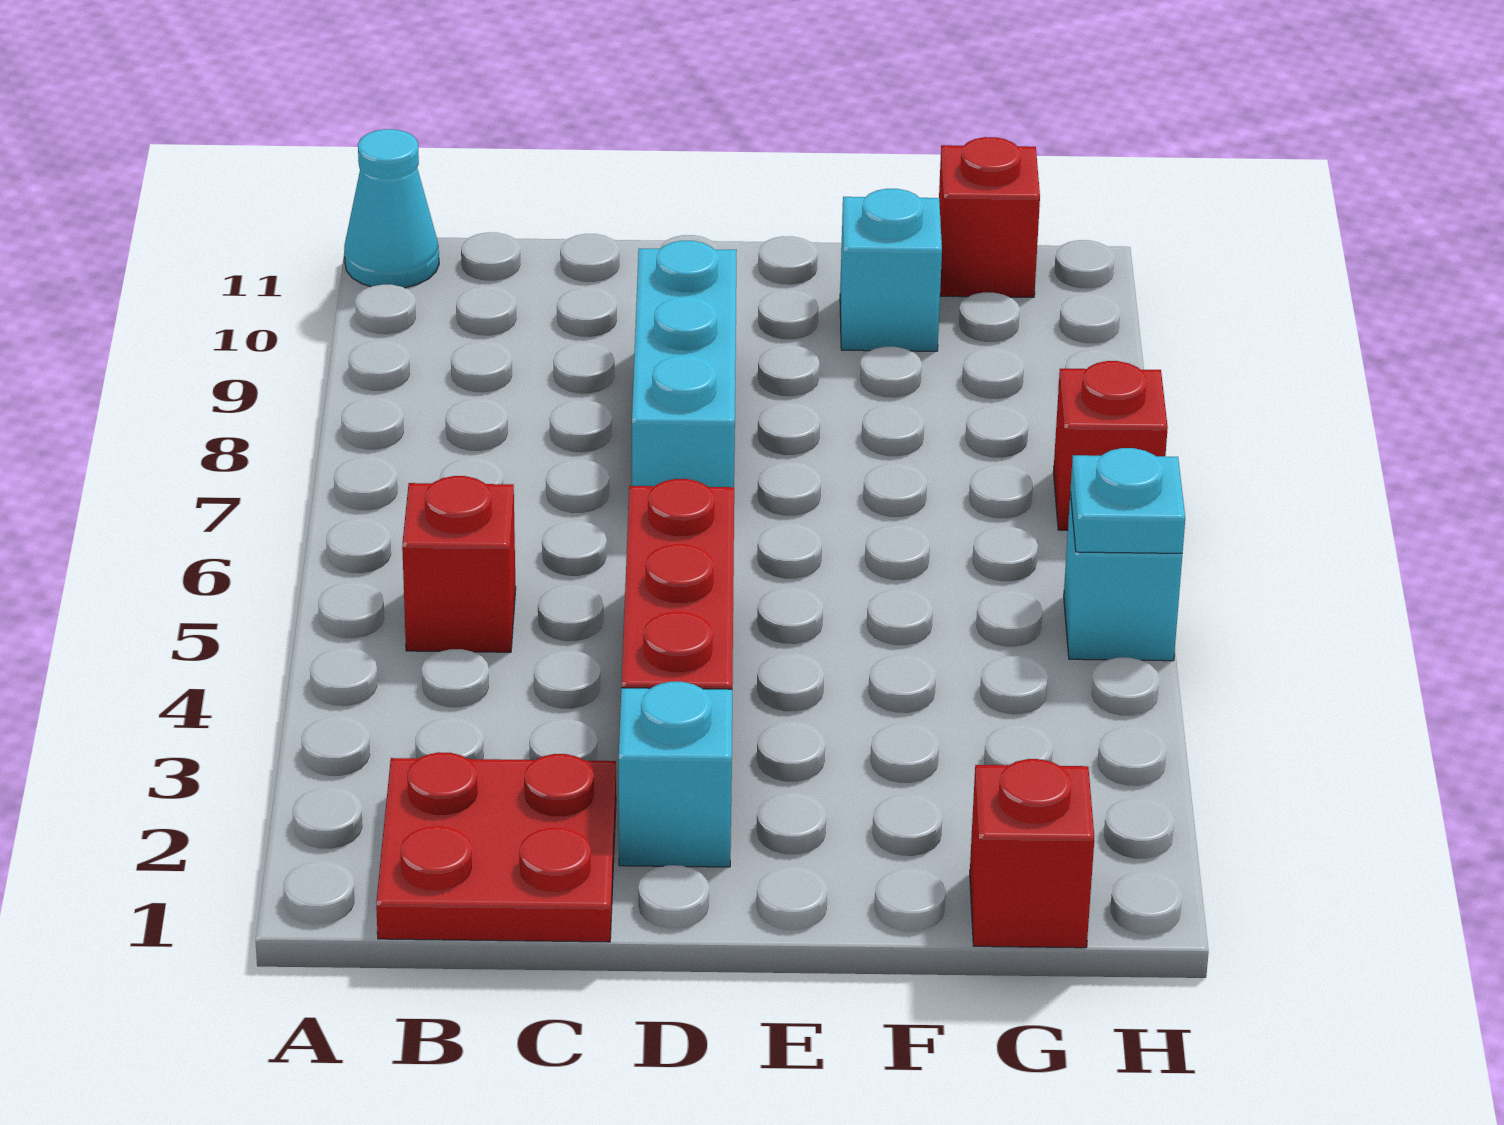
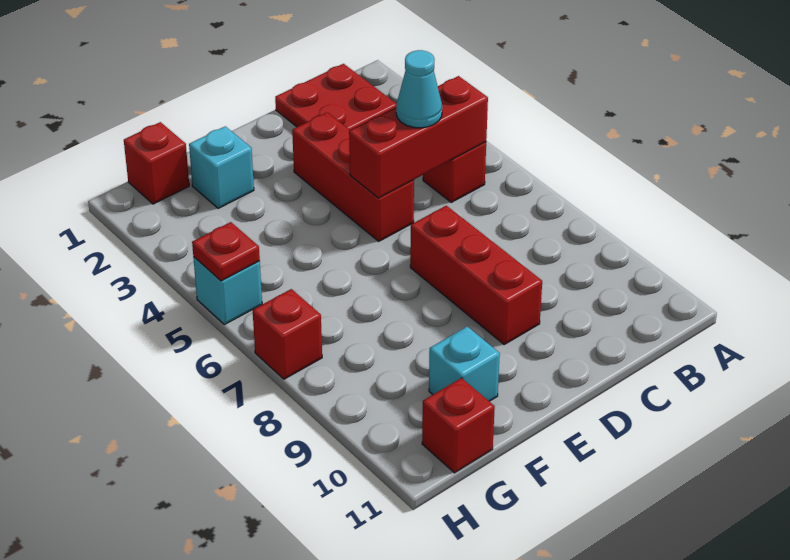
cyan cone A11 level 1 -> cyan cone C5 level 3
none -> red brick B5:D5 level 2
cyan brick D2 level 1 -> cyan brick F2 level 1
cyan brick D7:D9 level 1 -> red brick D7:D9 level 1
cyan plate H5 level 2 -> red plate H5 level 2

